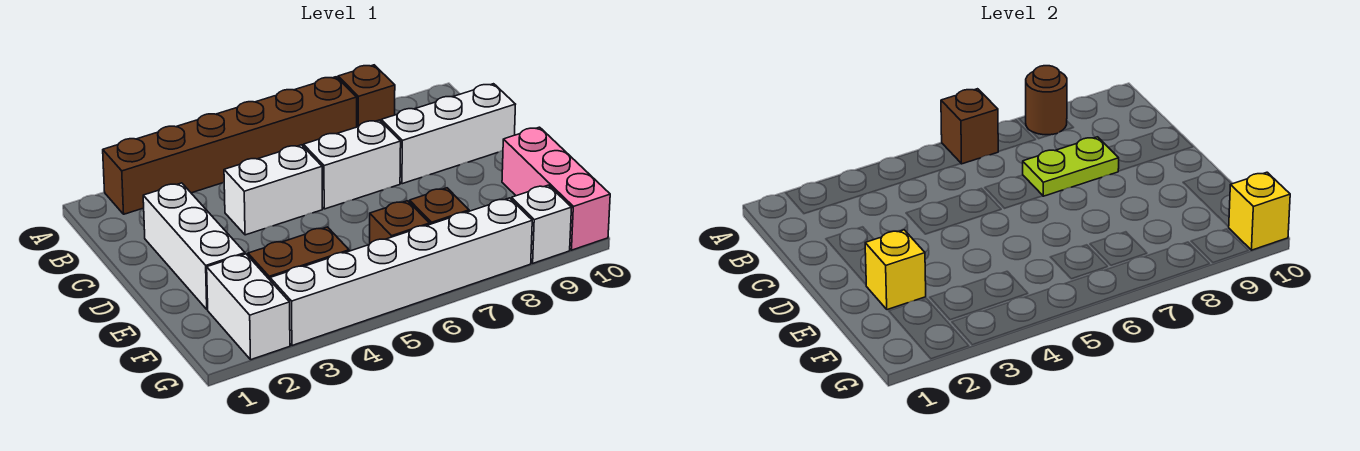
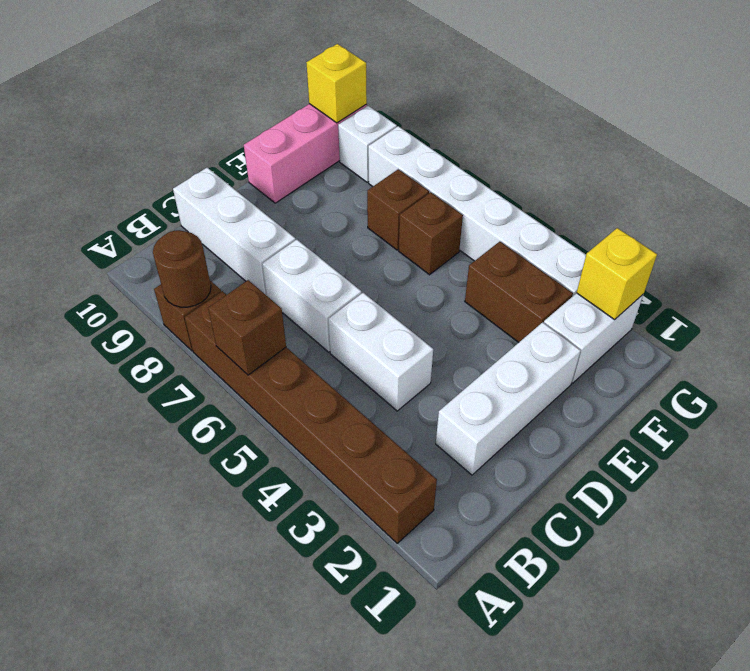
lime plate C7:C8 level 2 -> none
yellow brick E2 level 2 -> yellow brick G2 level 2

